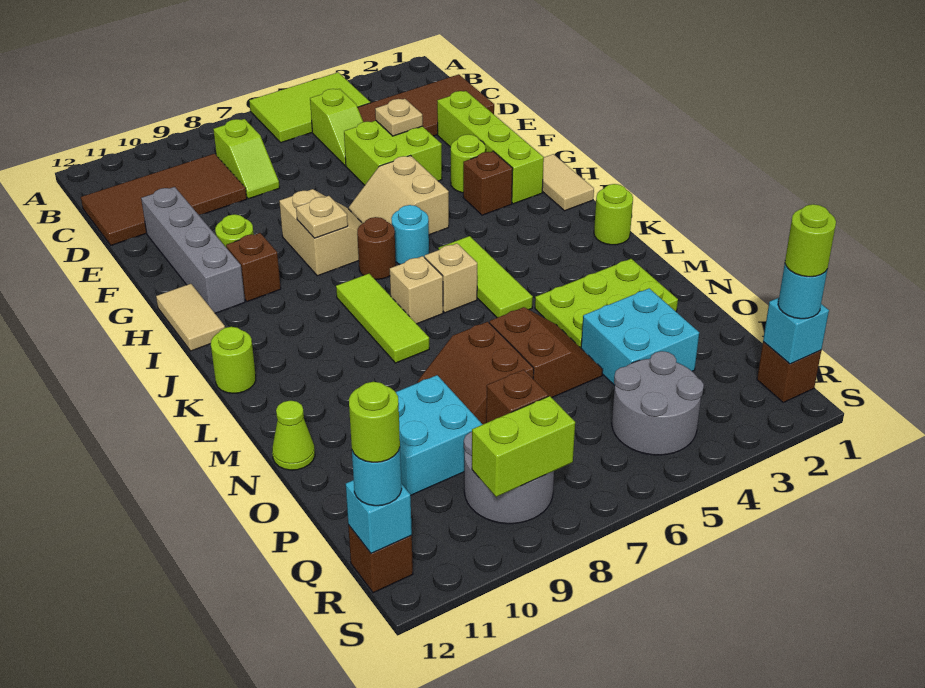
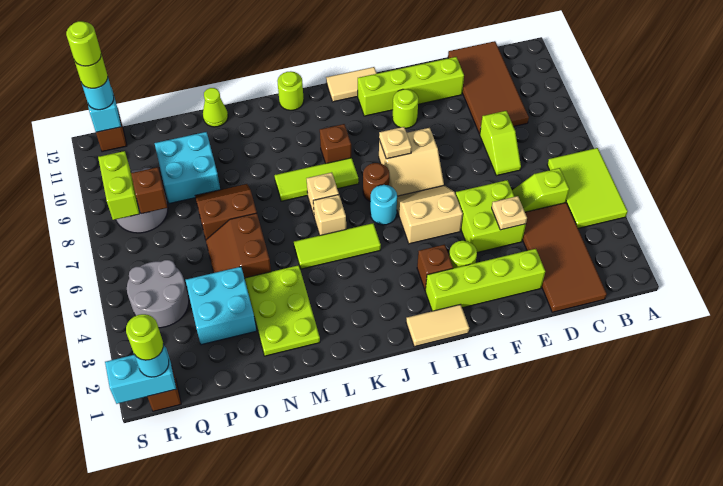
lime slope C8:D8 level 1 top C -> lime slope D7:D8 level 1 top 8
grey brick E11:H11 level 1 -> lime brick E11:H11 level 1
brown brick H10 level 1 -> brown brick J9 level 1
lime round brick K1 level 1 -> lime round brick R12 level 5
brown slope N5:O6 level 1 top 6 -> brown slope N5:O6 level 1 top N
cyan brick R1 level 2 -> cyan brick R1:S1 level 2

